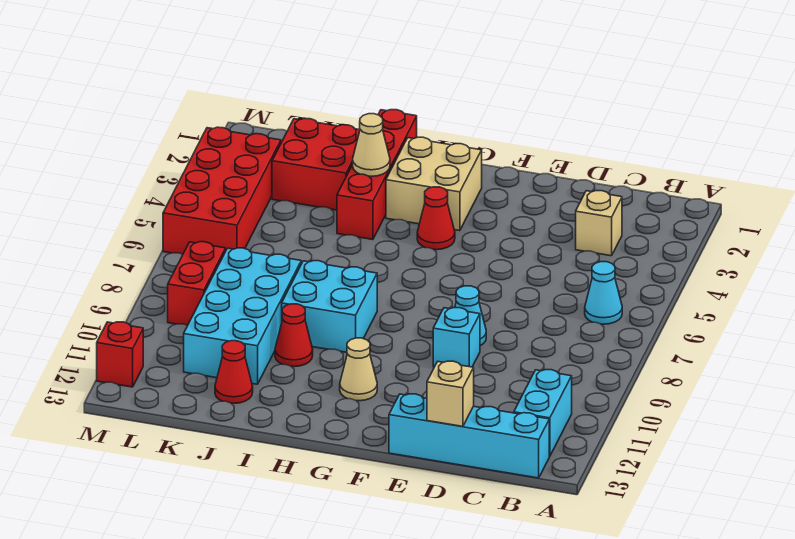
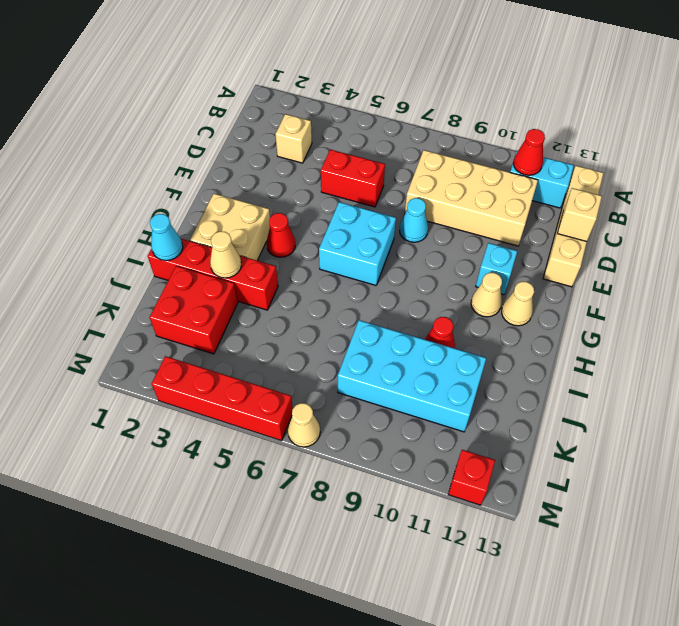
cyan cone B6 level 1 -> cyan cone I1 level 2
cyan brick B13:E13 level 1 -> tan brick B13:E13 level 1
none -> tan brick C8:D11 level 1
cyan brick E9 level 1 -> cyan brick F11 level 1
none -> tan cone G12 level 1
cyan brick H8:I9 level 1 -> cyan brick F6:G7 level 1
red cone J12 level 1 -> red cone B11 level 2
red brick L3:M6 level 1 -> red brick M3:M6 level 1
red brick L8:L9 level 1 -> red brick D5:D6 level 1
none -> tan cone M7 level 1

